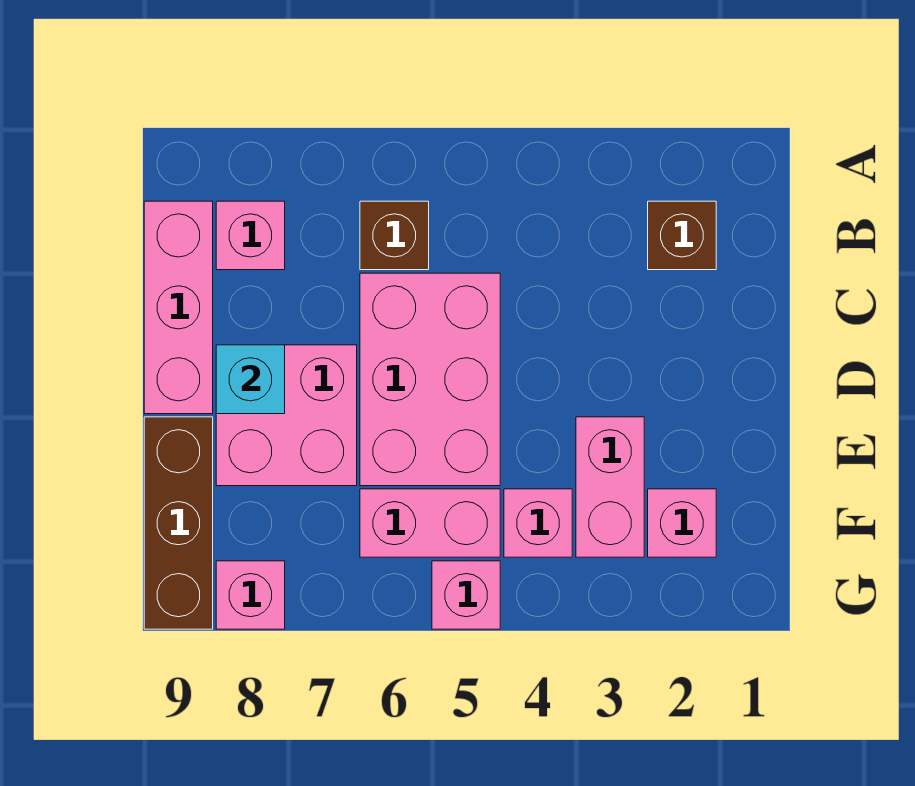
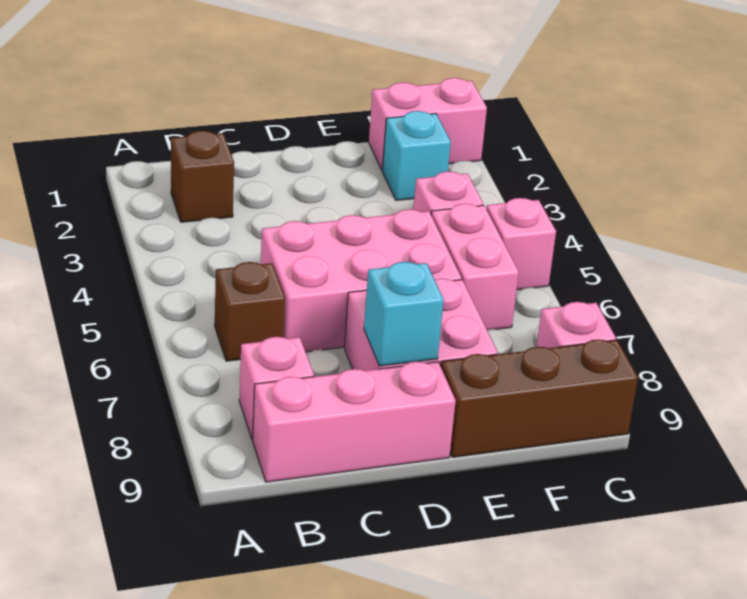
pink brick E3:F3 level 1 -> pink brick F1:G1 level 1
pink brick F2 level 1 -> cyan brick F2 level 1

